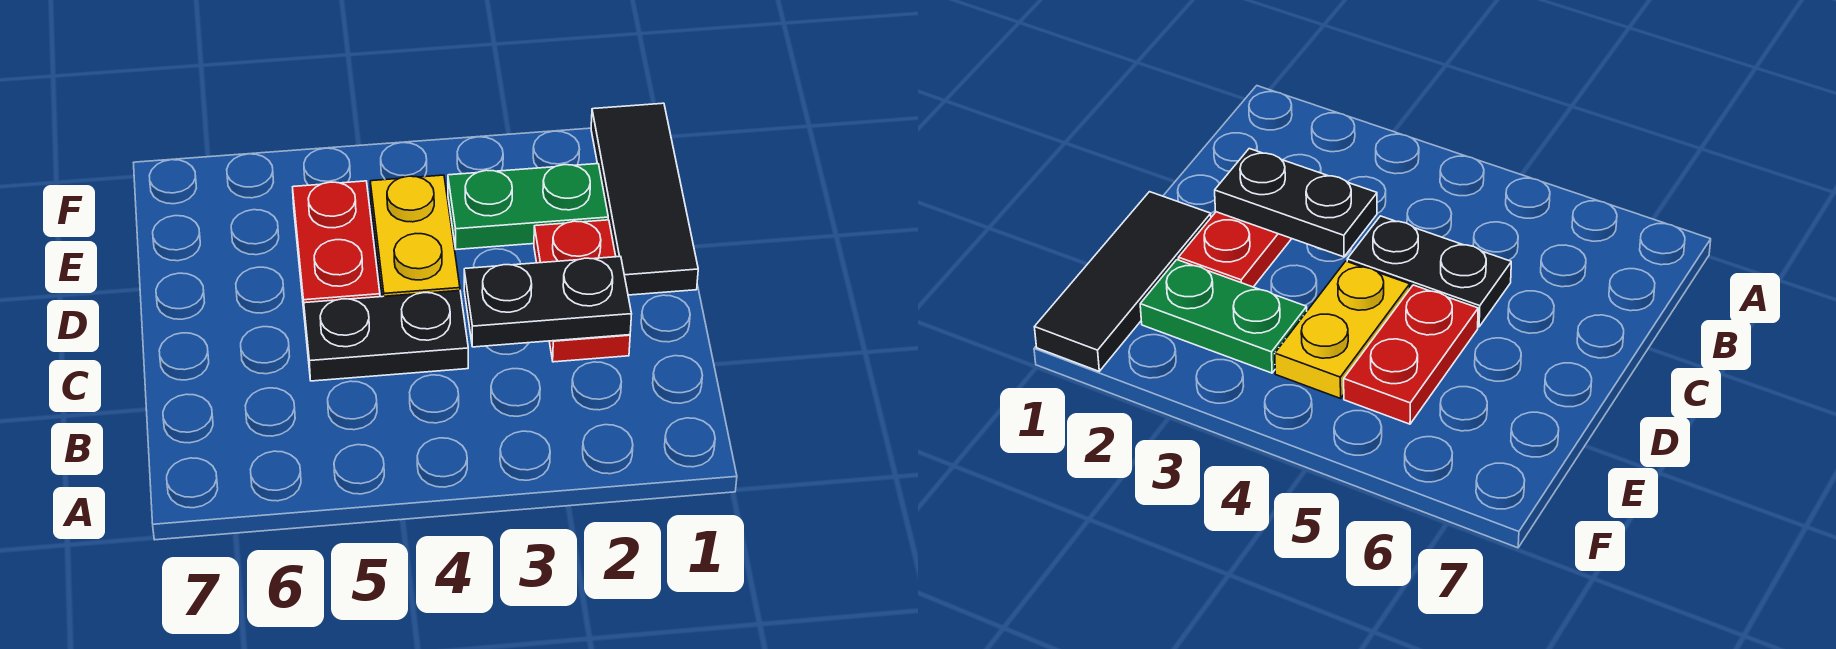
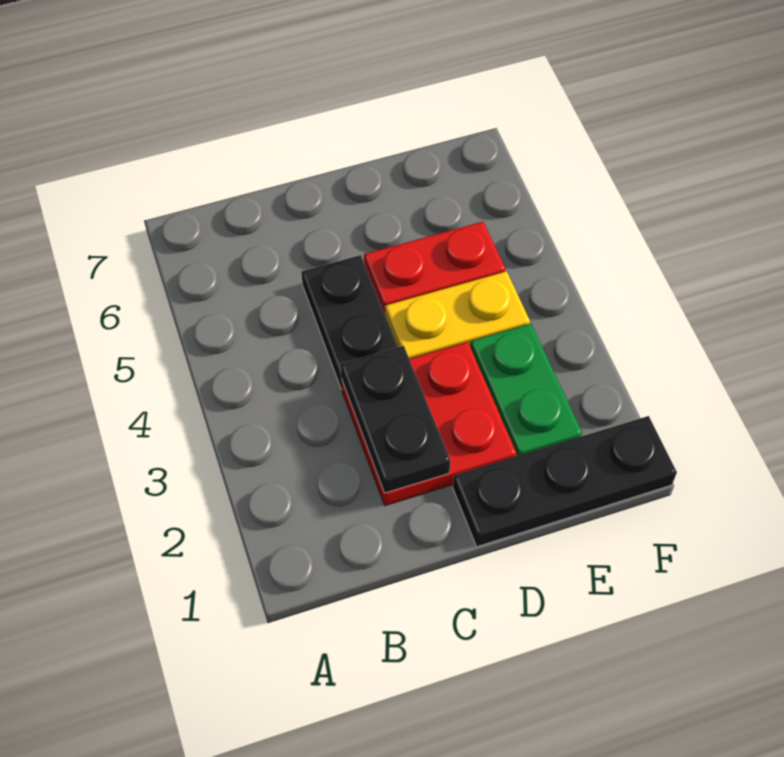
red plate C2:D2 level 1 -> red plate C2:D3 level 1
black tile D1:F1 level 1 -> black plate D1:F1 level 1

